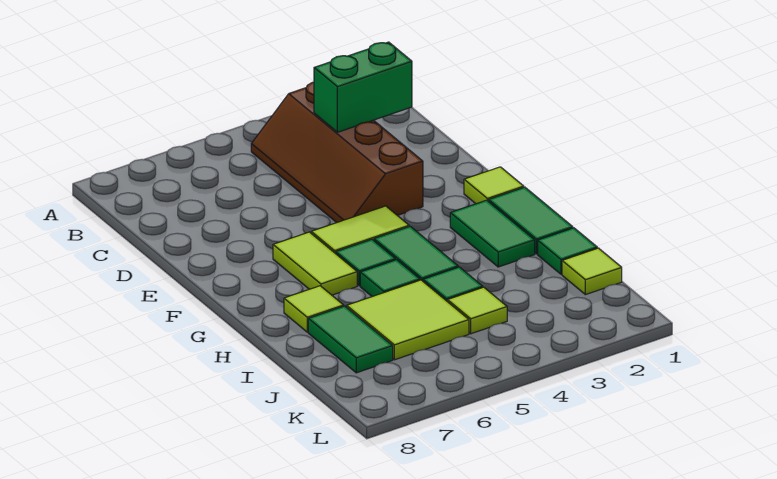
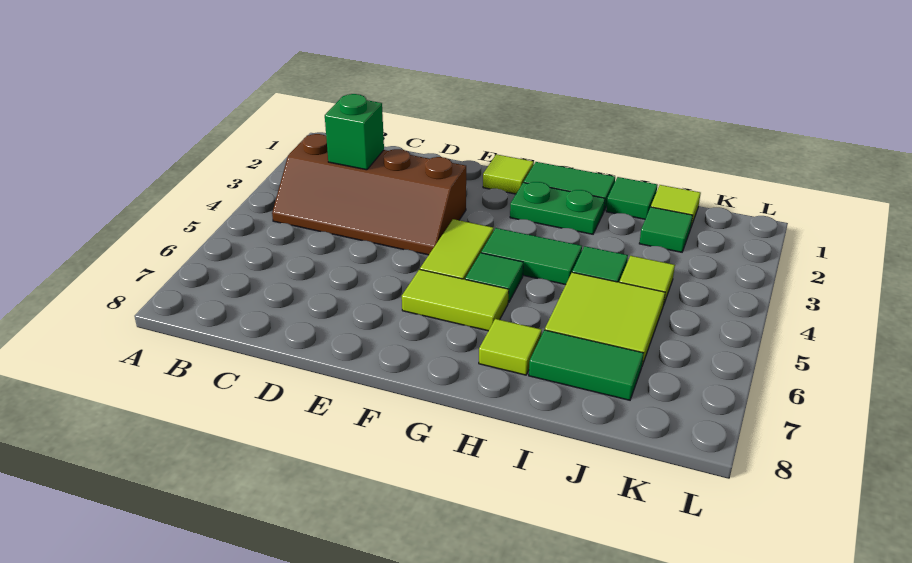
green brick C2:C3 level 2 -> green brick C3 level 2
green tile G2:H2 level 1 -> green plate G2:H2 level 1
green tile H5 level 1 -> green tile J2 level 1

